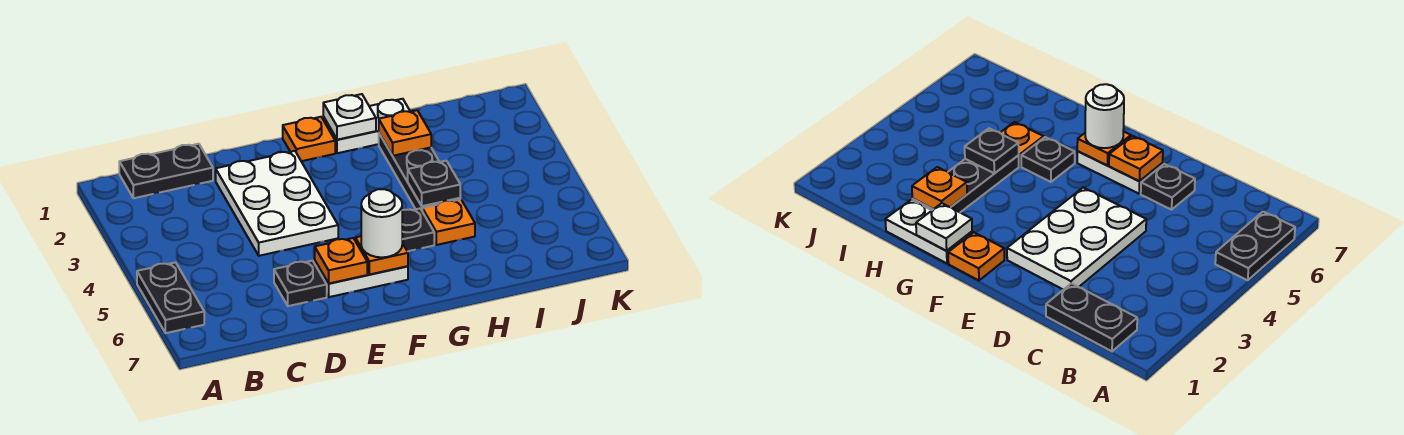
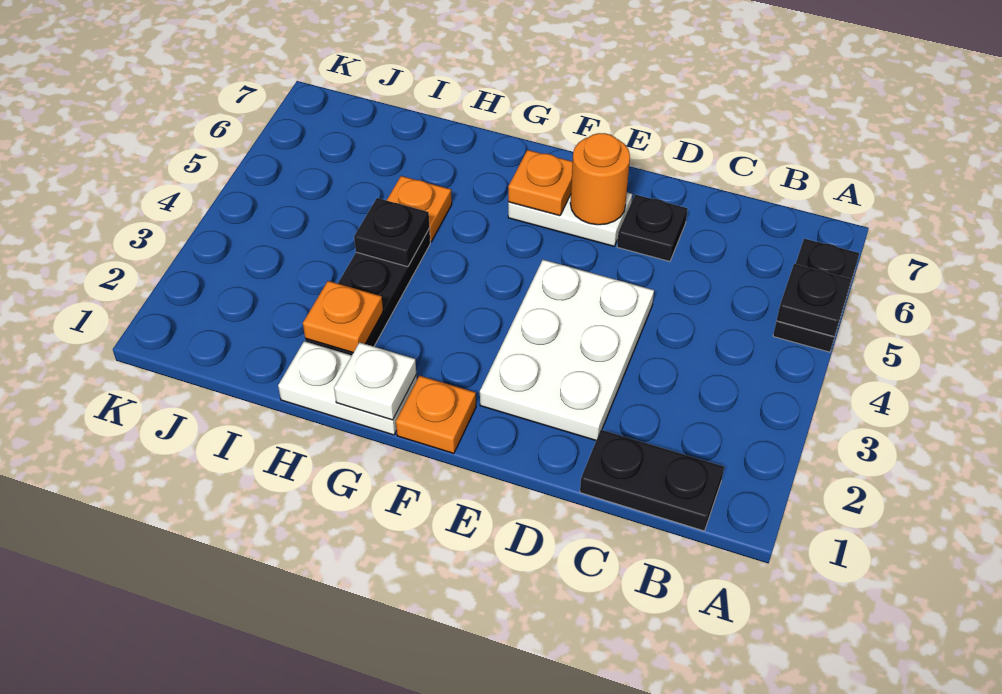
orange plate E6 level 2 -> orange round brick E6 level 2
white round brick F6 level 3 -> none
black plate G5 level 1 -> black plate A5 level 2

